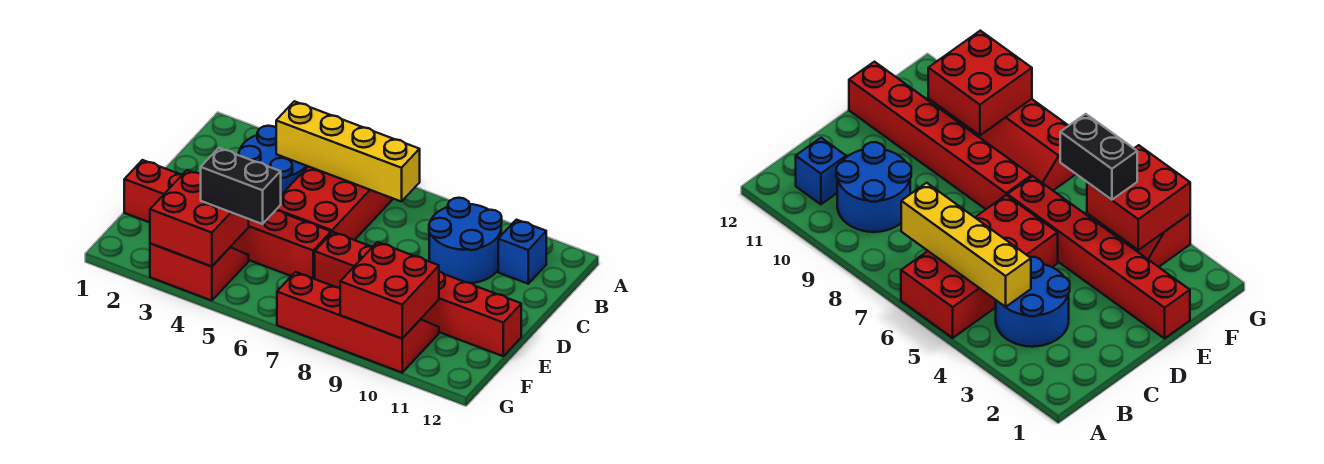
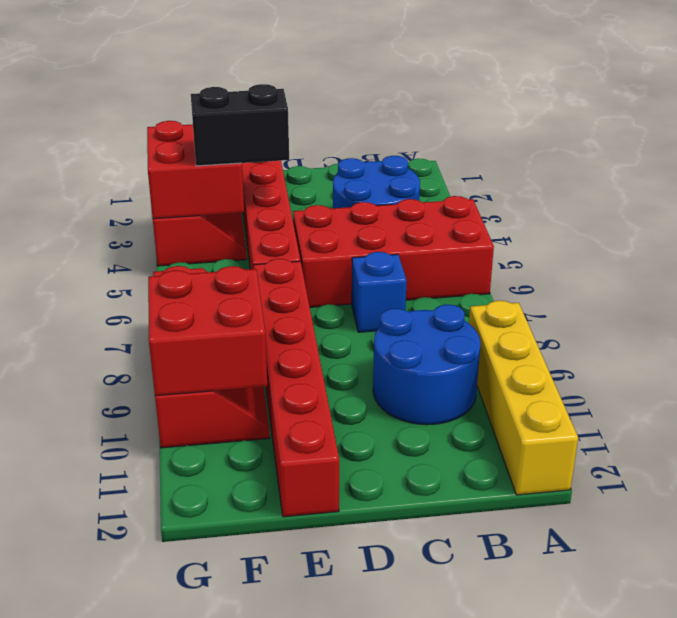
yellow brick B4:B7 level 2 -> yellow brick A9:A12 level 1
blue brick B11 level 1 -> blue brick C7 level 1
black brick F4:F5 level 3 -> black brick E4:F4 level 3

